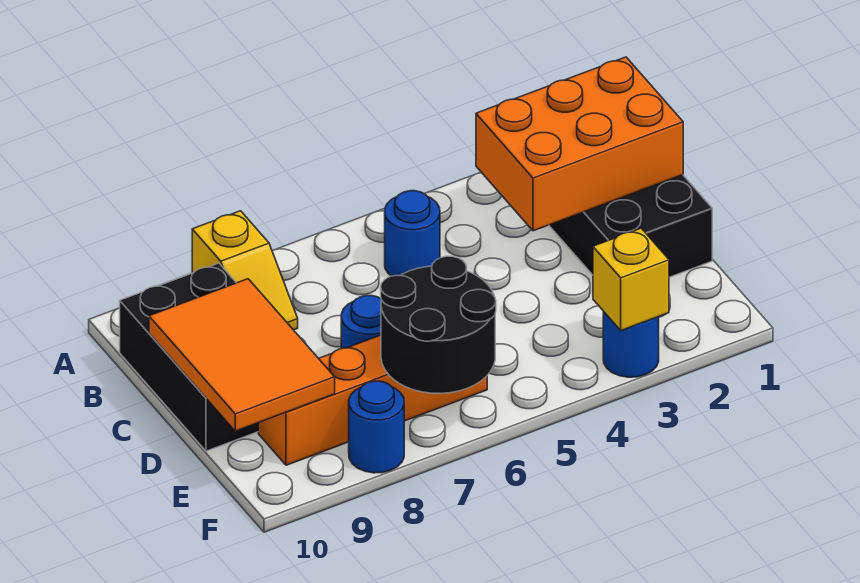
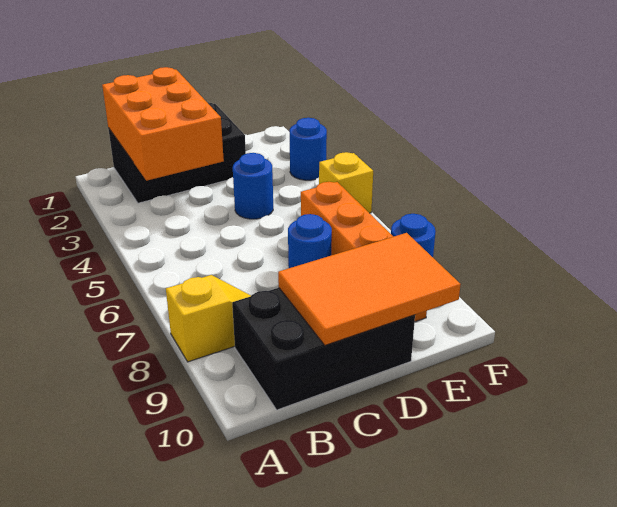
blue round brick B5 level 1 -> blue round brick D4 level 1
black round brick E6:F7 level 2 -> none
yellow brick F3 level 2 -> yellow brick F5 level 1

